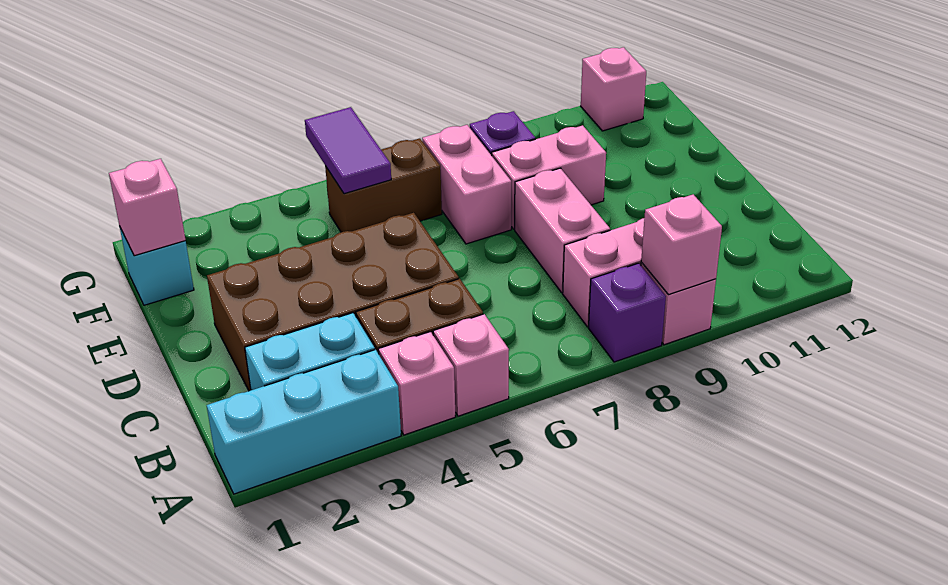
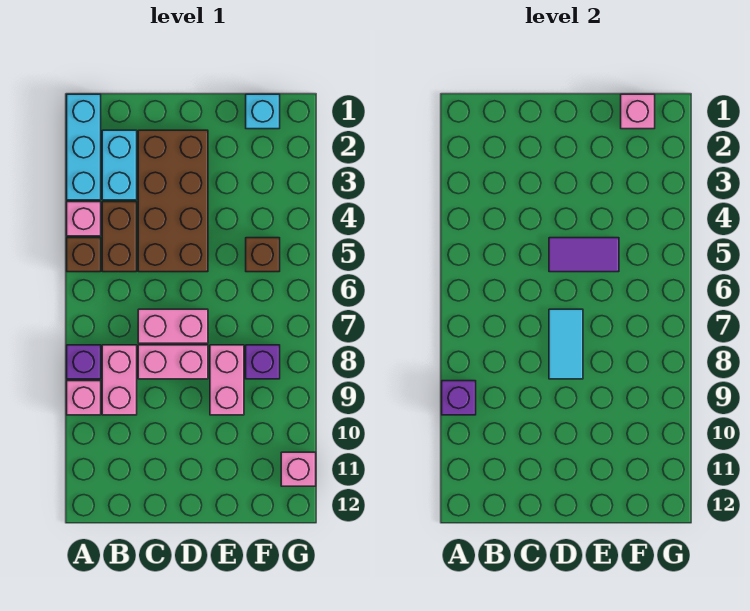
pink brick A5 level 1 -> brown brick A5 level 1
pink brick A9 level 2 -> purple brick A9 level 2
none -> cyan tile D7:D8 level 2
pink brick E7:F7 level 1 -> pink brick C7:D7 level 1
brown brick F5:F6 level 1 -> brown brick F5 level 1
purple tile F5:G5 level 2 -> purple tile D5:E5 level 2

